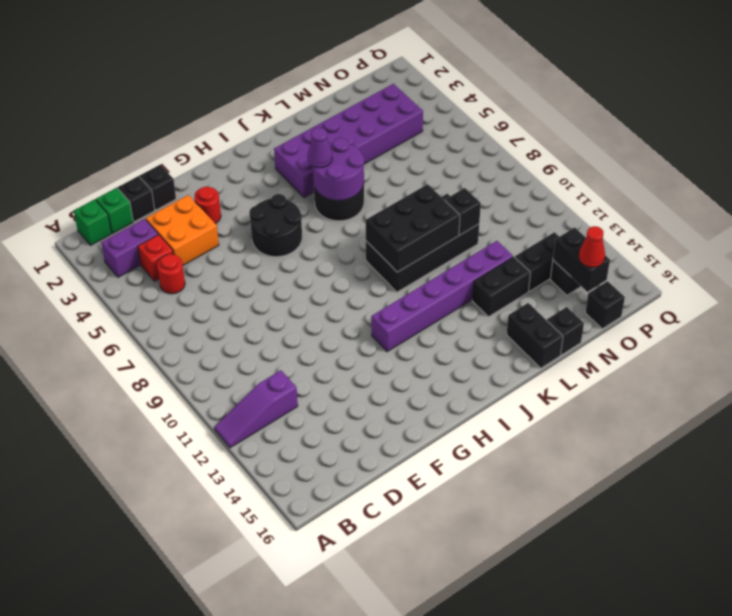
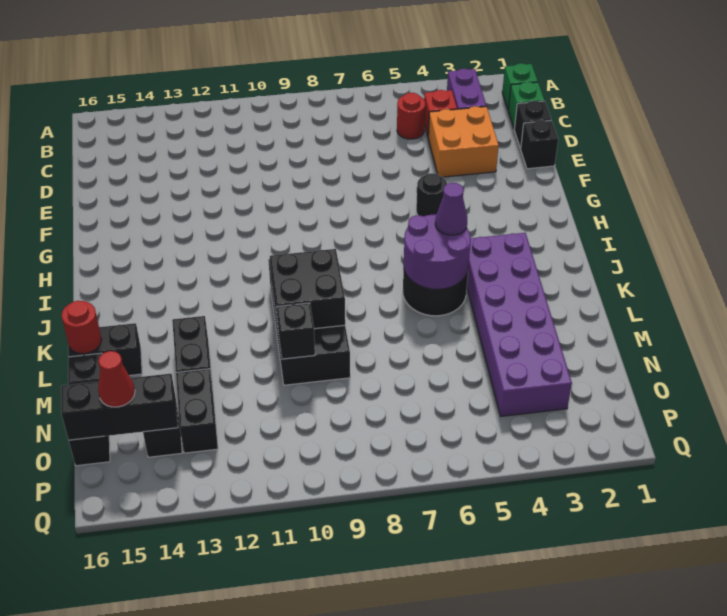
purple slope A12:C12 level 1 top C -> none
red round brick F3 level 1 -> red round brick L16 level 2
black round brick G5:H6 level 1 -> black round brick G5 level 1
purple brick H12:M12 level 1 -> none
black brick J9:L10 level 2 -> black brick K9:L10 level 2
black brick O14:O15 level 2 -> black brick O14:O16 level 2

